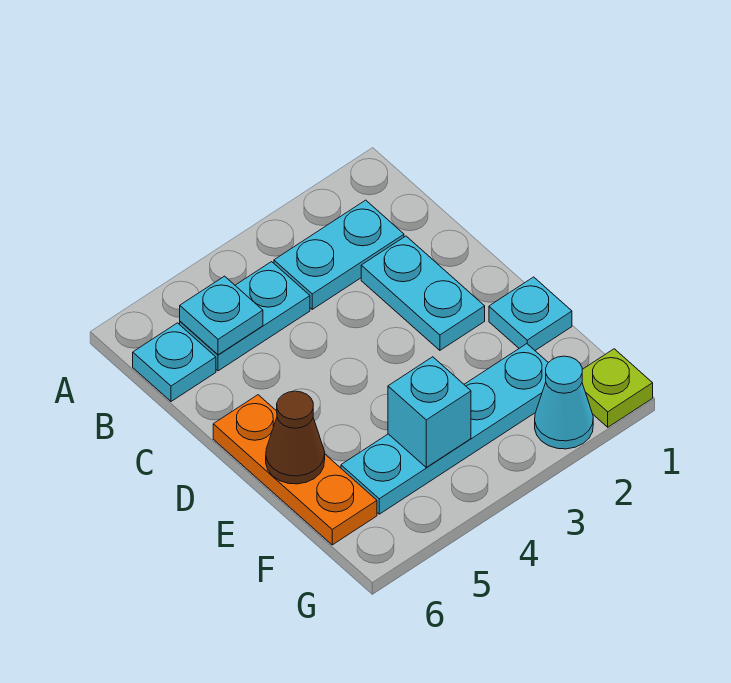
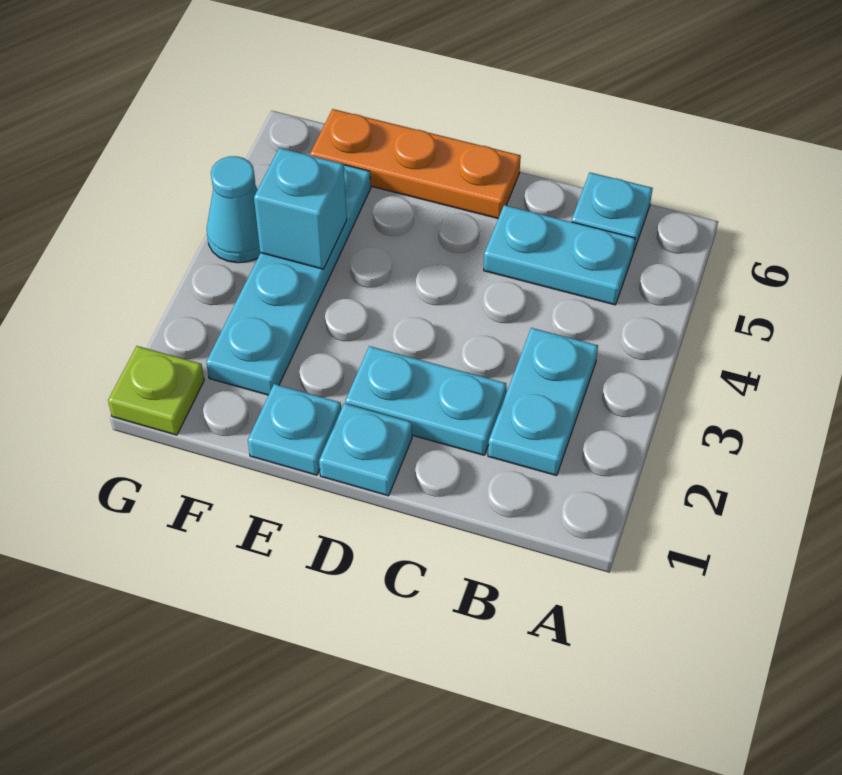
cyan plate B4:B5 level 1 -> cyan plate B5:C5 level 1
cyan plate B5 level 2 -> cyan plate D1 level 1
brown cone E6 level 2 -> none
cyan cone G2 level 1 -> cyan cone G4 level 1

